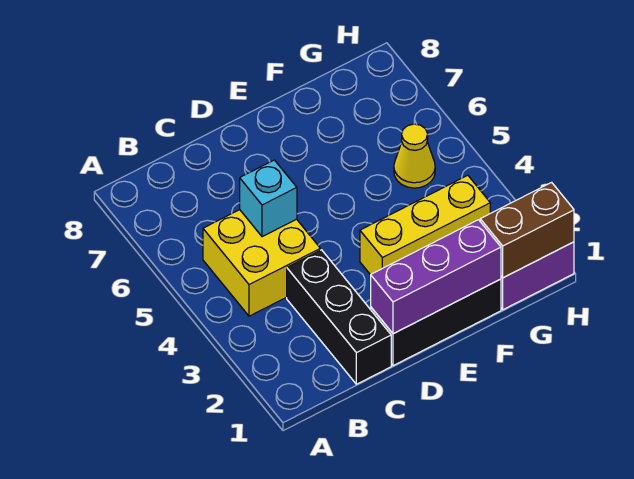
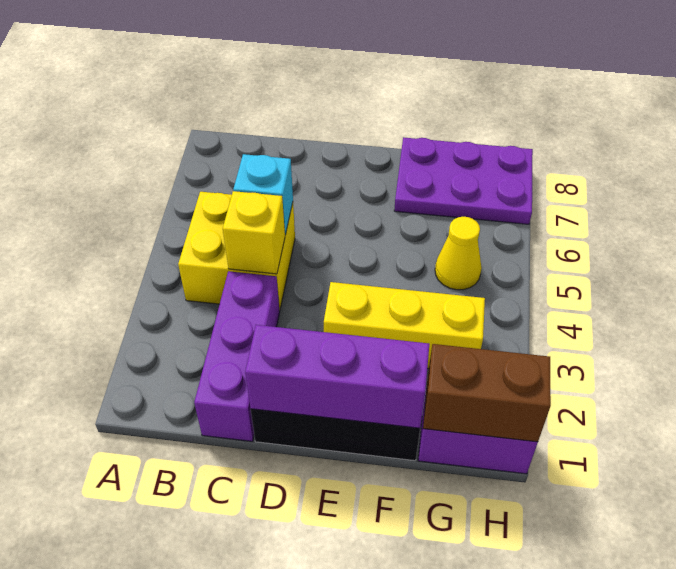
black brick C1:C3 level 1 -> purple brick C1:C3 level 1
none -> yellow brick C4 level 2
none -> purple plate F7:H8 level 1

